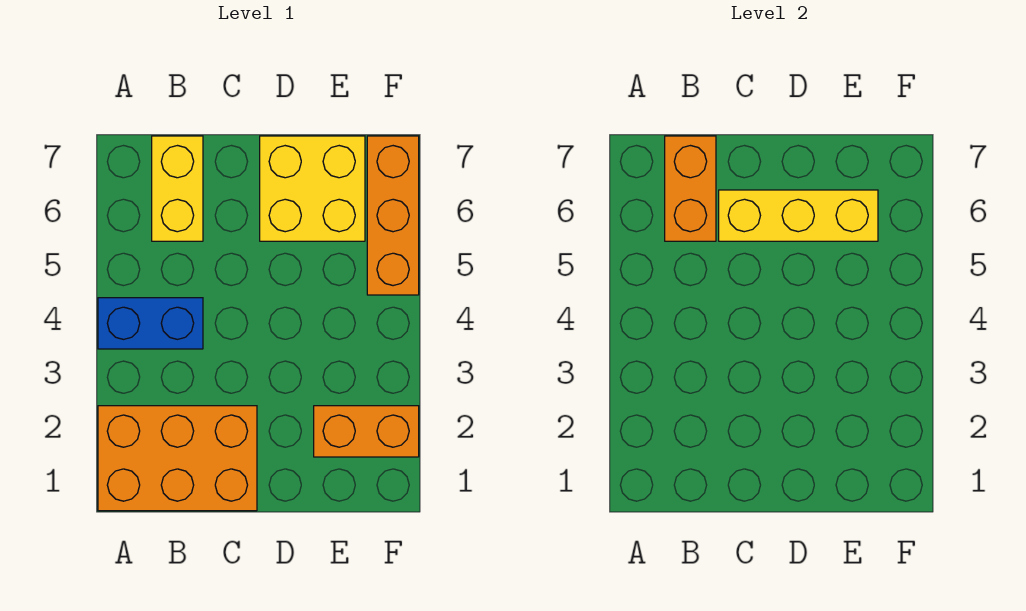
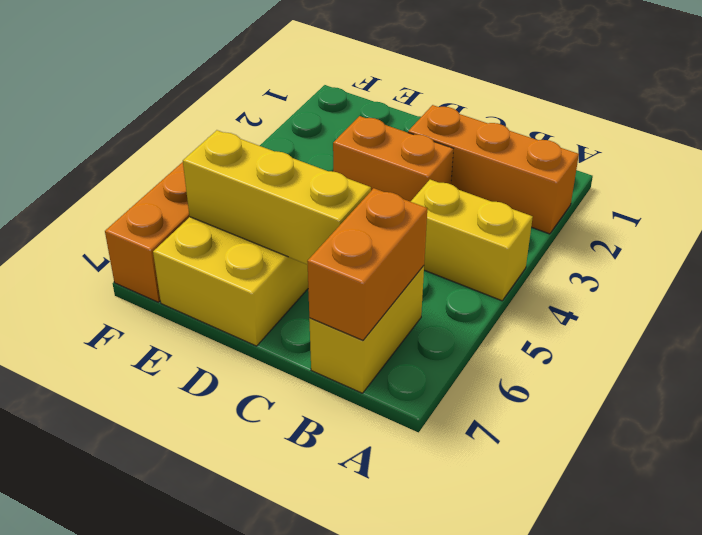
orange brick A1:C2 level 1 -> orange brick A2:C2 level 1
blue brick A4:B4 level 1 -> yellow brick A4:B4 level 1
orange brick E2:F2 level 1 -> orange brick C3:D3 level 1

